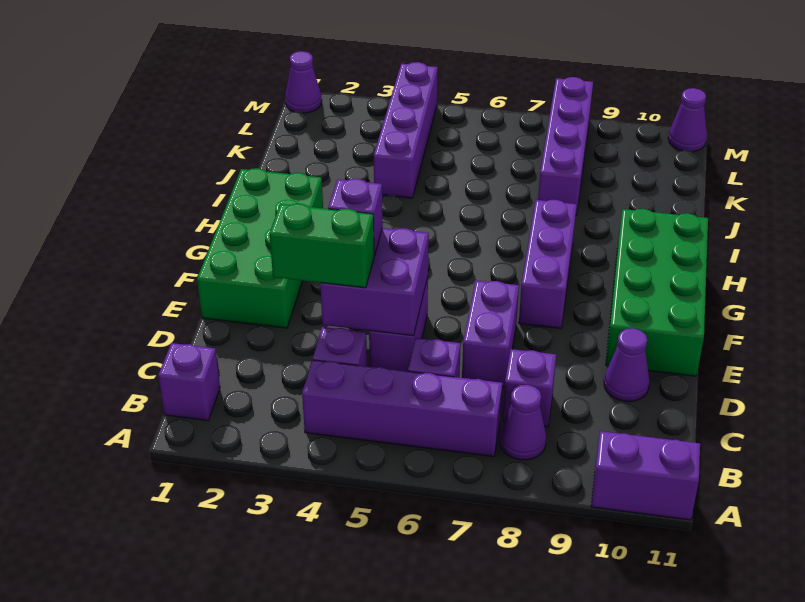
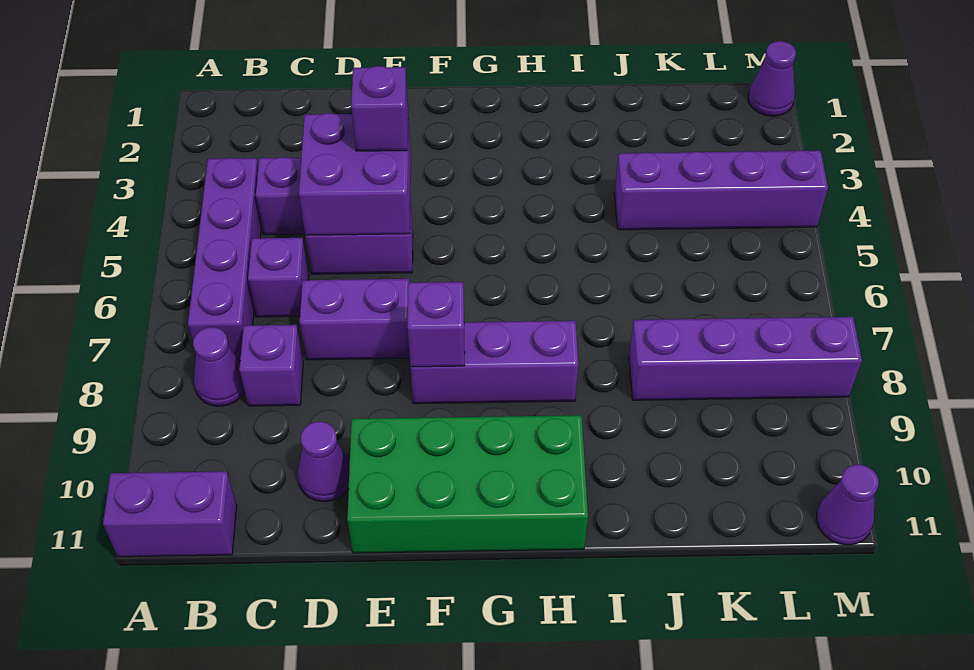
purple brick A10:A11 level 1 -> purple brick A11:B11 level 1
purple brick B1 level 1 -> purple brick F8 level 2
green brick D3:D4 level 3 -> none
green brick E1:H2 level 1 -> none

